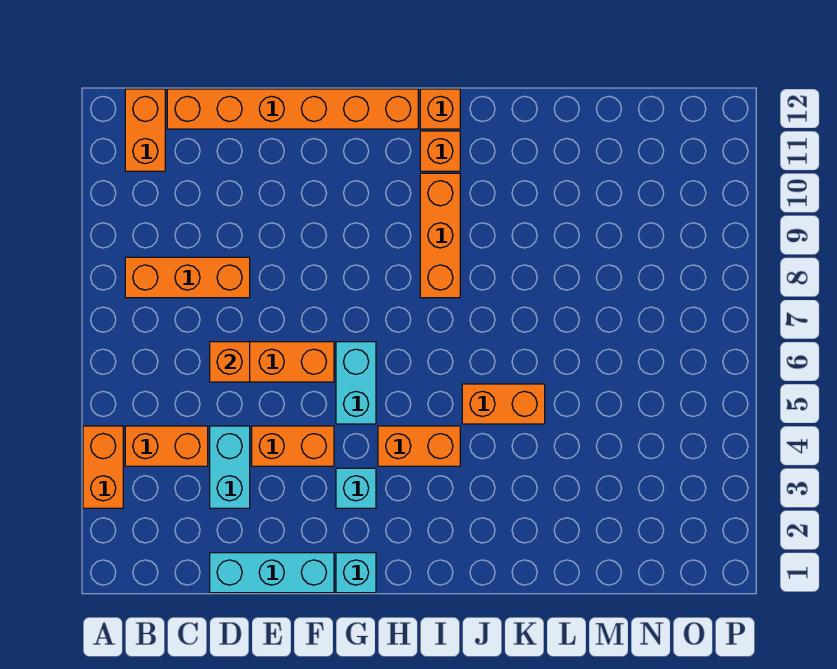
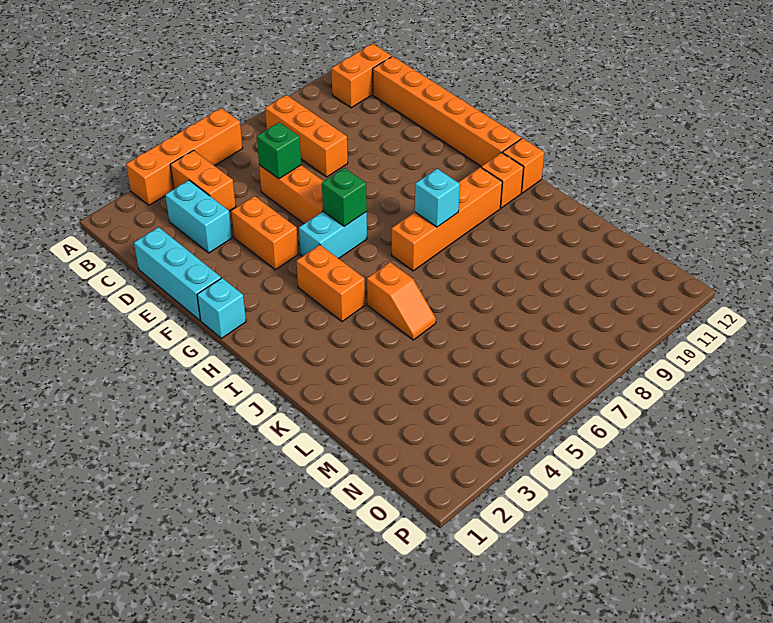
orange brick A3:A4 level 1 -> orange brick A3:A6 level 1
cyan brick D3:D4 level 1 -> cyan brick C3:D3 level 1
orange brick D6 level 2 -> green brick D6 level 2
cyan brick G3 level 1 -> cyan brick I8 level 2
none -> green brick G6 level 2
orange brick I8:I10 level 1 -> orange brick I7:I10 level 1
orange brick J5:K5 level 1 -> orange slope J5:K5 level 1 top J

